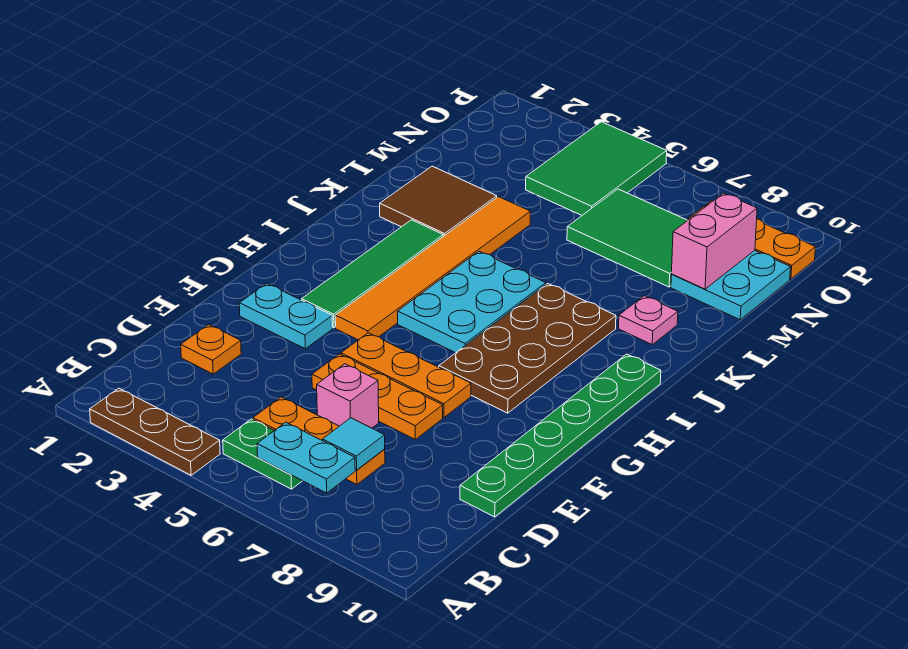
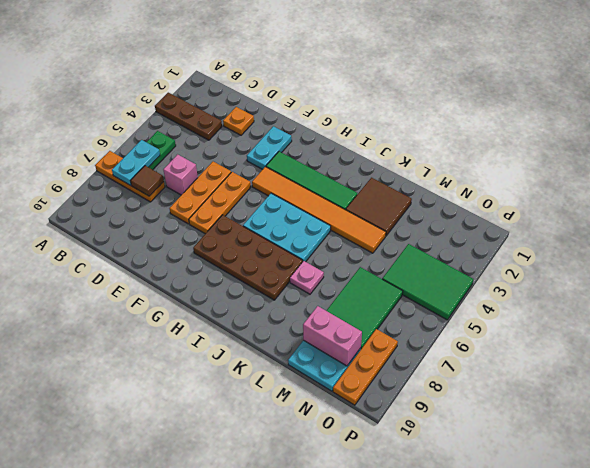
brown plate A2:A4 level 1 -> brown plate A3:C3 level 1
orange plate C5:C7 level 1 -> orange plate A7:C7 level 1
cyan tile C7 level 2 -> brown tile C7 level 2
green plate D10:I10 level 1 -> none
pink plate K9 level 1 -> pink plate K7 level 1

